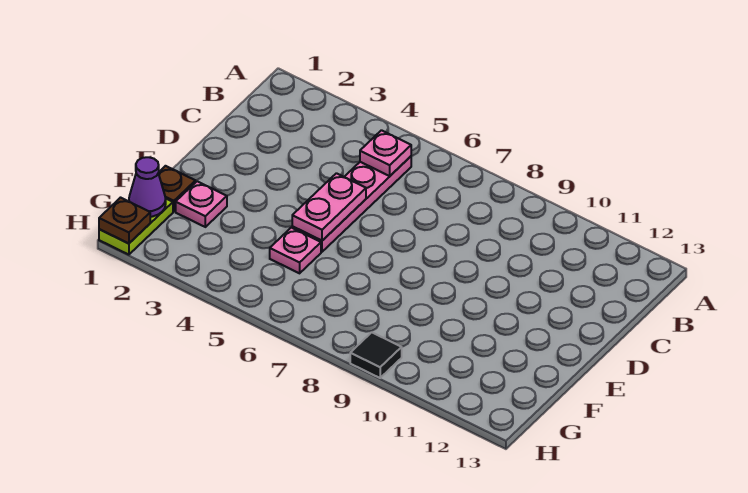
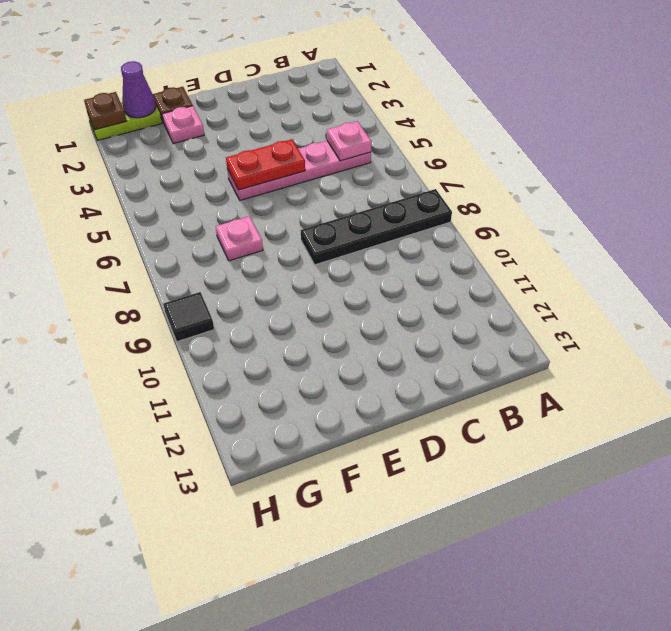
none -> black plate A8:D8 level 1
pink plate D5:E5 level 2 -> red plate D5:E5 level 2
pink plate F5 level 1 -> pink plate F7 level 1

